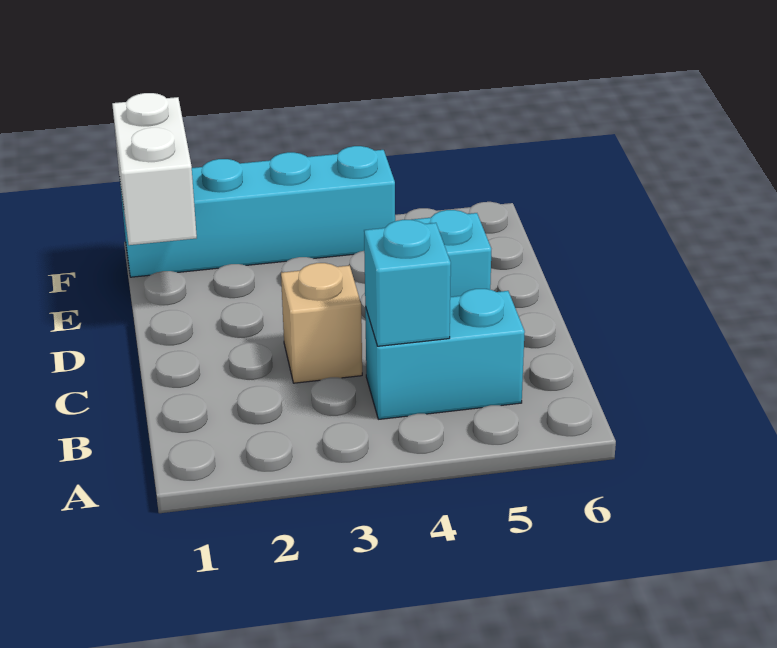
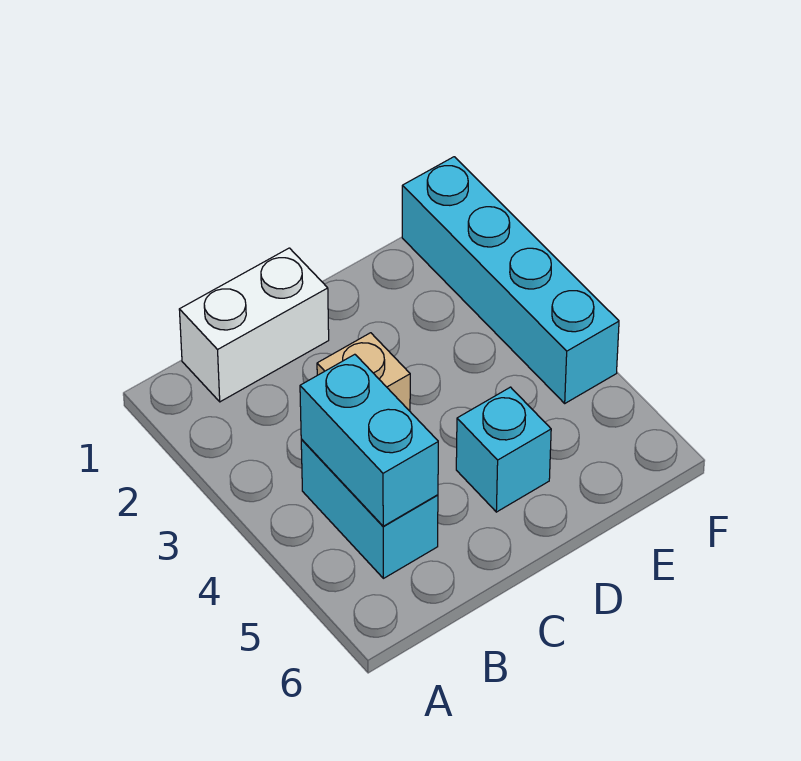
cyan brick B4 level 2 -> cyan brick B4:B5 level 2
white brick E1:F1 level 2 -> white brick B1:C1 level 1

